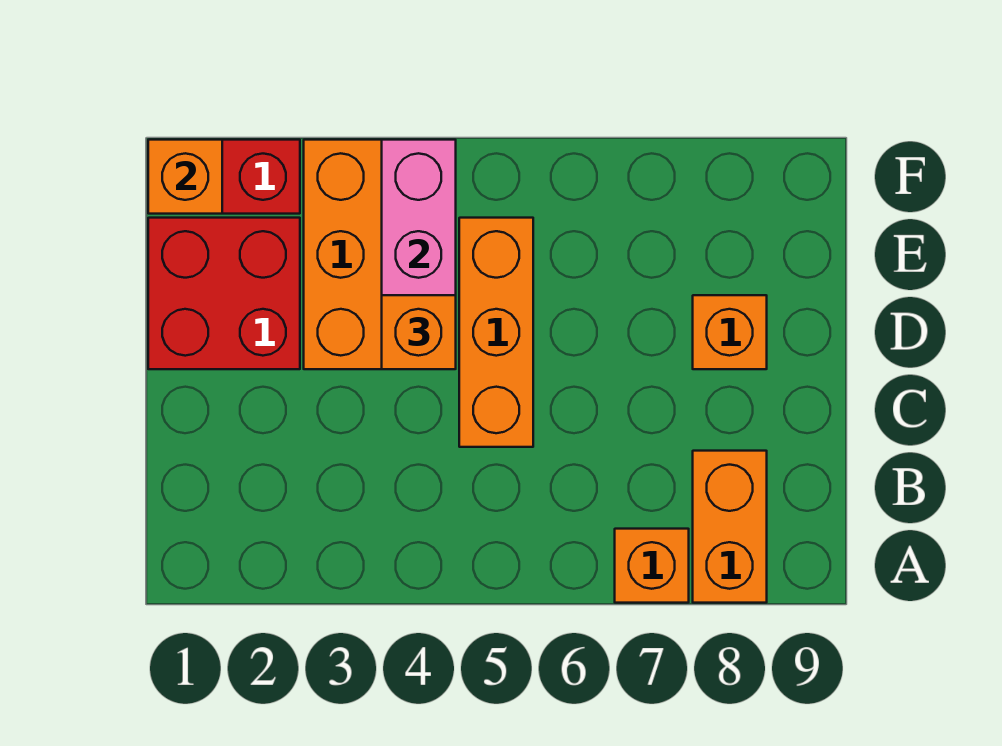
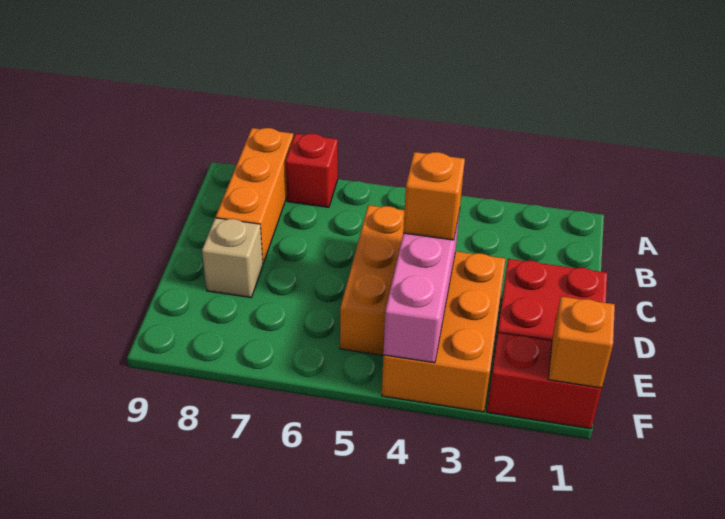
orange brick A7 level 1 -> red brick A7 level 1
orange brick A8:B8 level 1 -> orange brick A8:C8 level 1
orange brick D8 level 1 -> tan brick D8 level 1

